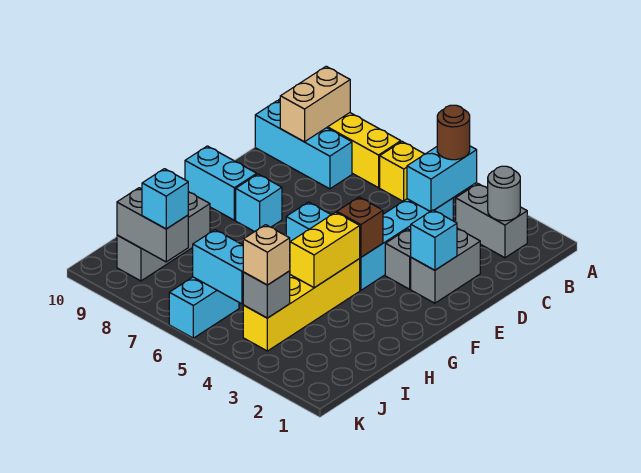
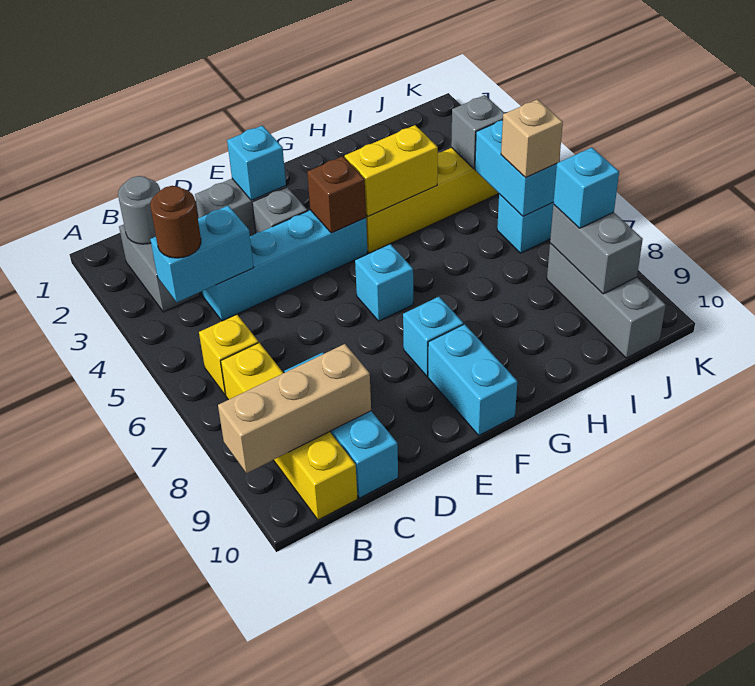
tan brick B9:C9 level 2 -> tan brick A9:C9 level 2
grey brick H9:J9 level 1 -> grey brick J8:J10 level 1
tan brick J4 level 3 -> tan brick J6 level 3

